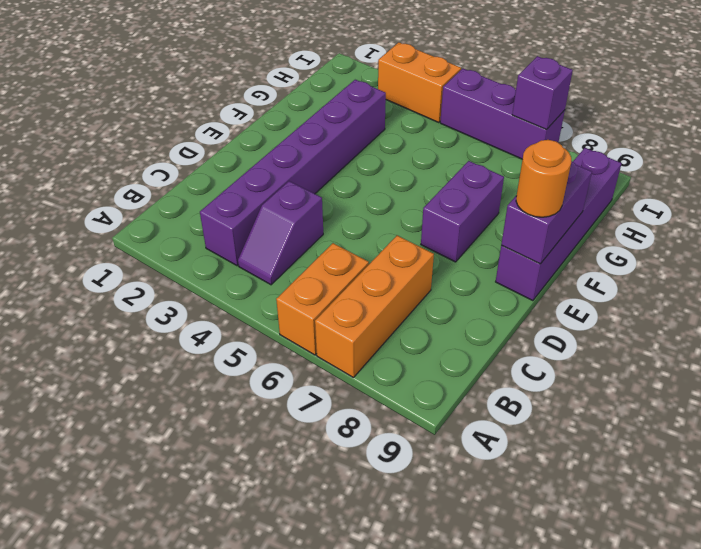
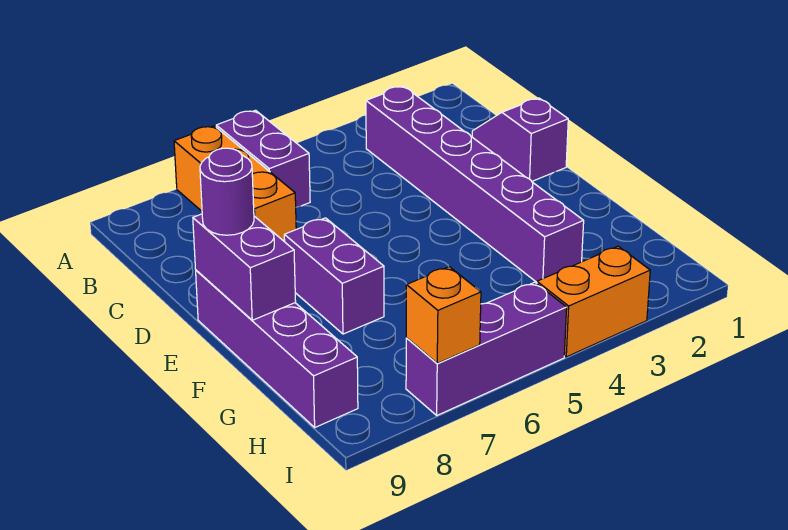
orange brick A6:B6 level 1 -> purple brick A6:B6 level 1
purple slope B4:C4 level 1 top C -> purple slope C1:D1 level 1 top D
orange round brick E9 level 3 -> purple round brick E9 level 3
purple brick I7 level 2 -> orange brick I7 level 2

